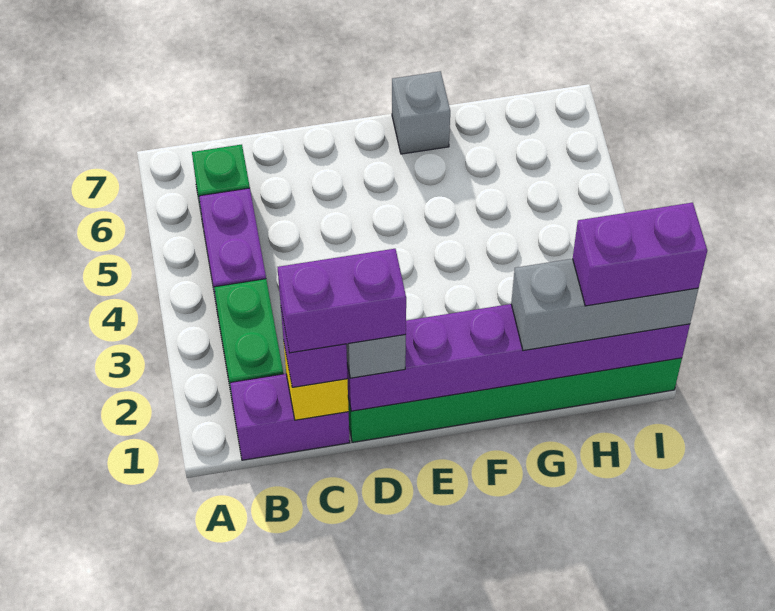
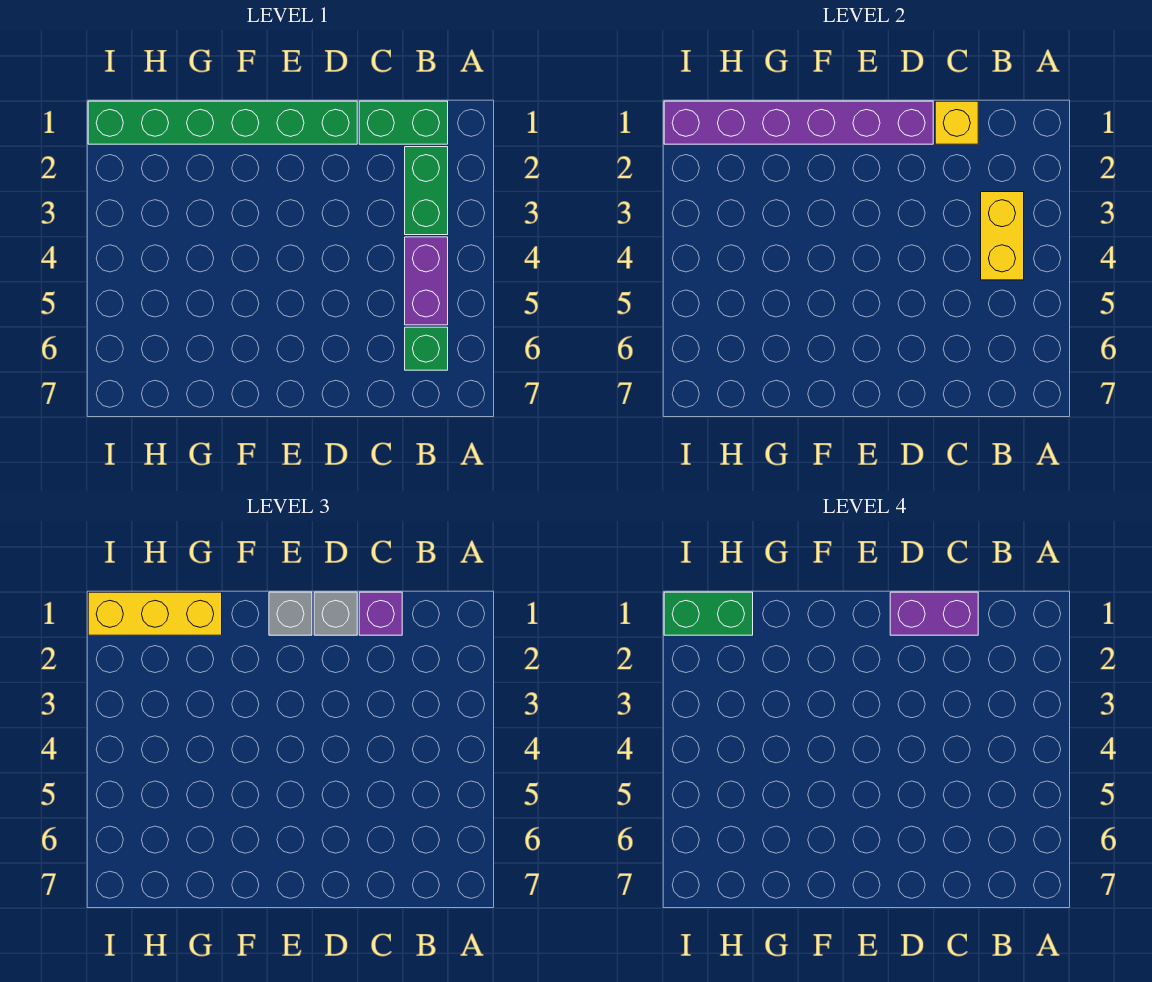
purple brick B1:C1 level 1 -> green brick B1:C1 level 1
none -> yellow brick B3:B4 level 2
grey brick F7 level 1 -> grey brick E1 level 3
grey brick G1:I1 level 3 -> yellow brick G1:I1 level 3
purple brick H1:I1 level 4 -> green brick H1:I1 level 4

